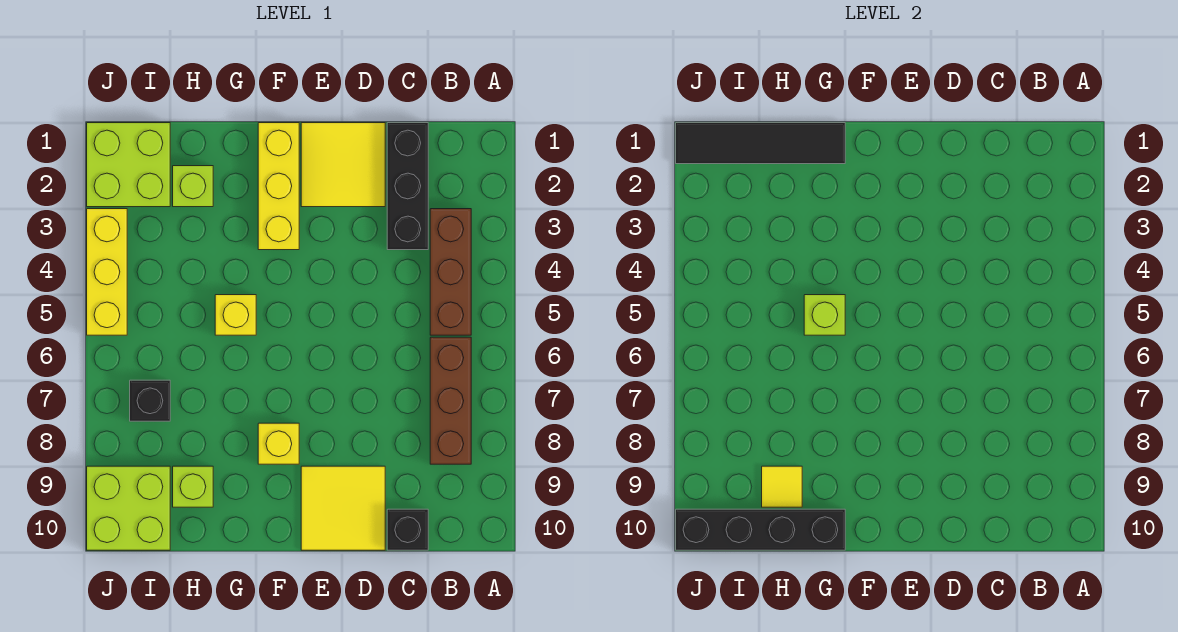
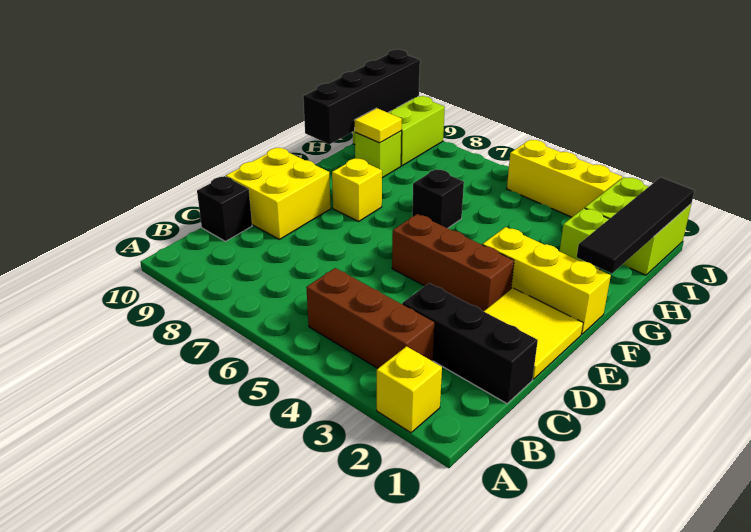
brown brick B6:B8 level 1 -> brown brick E3:E5 level 1
yellow tile D9:E10 level 1 -> yellow brick D9:E10 level 1
yellow brick G5 level 1 -> yellow brick A2 level 1
lime brick G5 level 2 -> none
black brick I7 level 1 -> black brick G6 level 1

